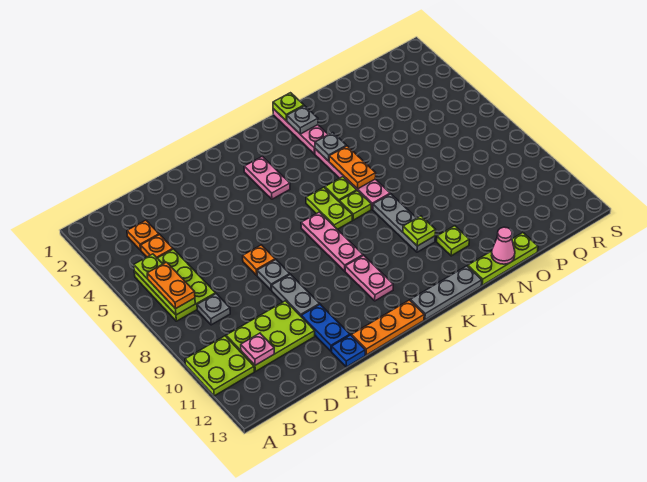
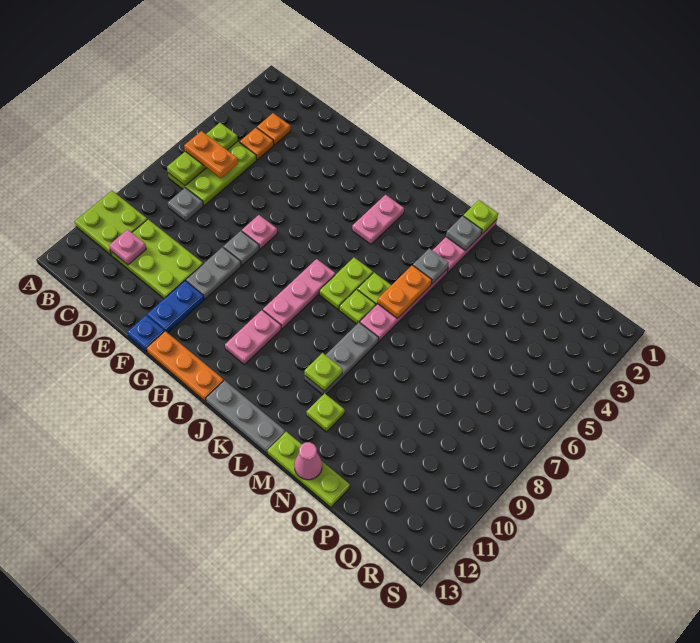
orange plate B6:B7 level 3 -> orange plate B6:C6 level 3
orange plate F7 level 1 -> pink plate F7 level 1

